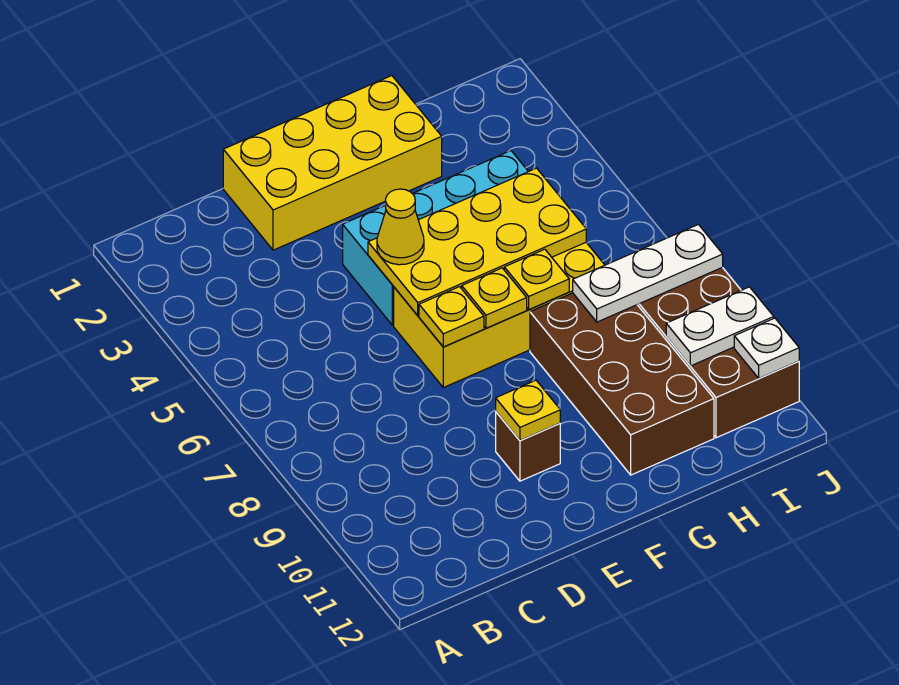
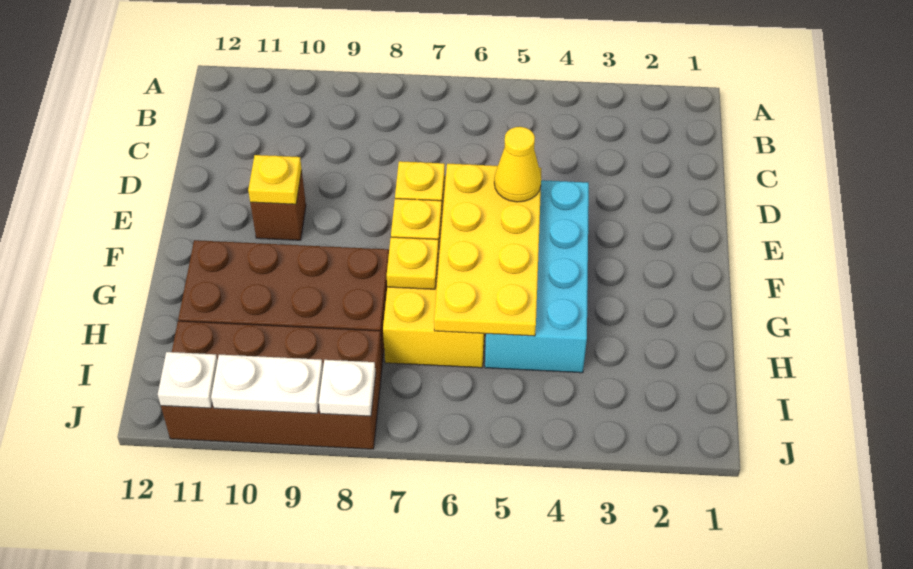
yellow brick D1:G2 level 1 -> none
white plate H8:J8 level 2 -> white plate J8 level 2
white plate I10:J10 level 2 -> white plate J9:J10 level 2

